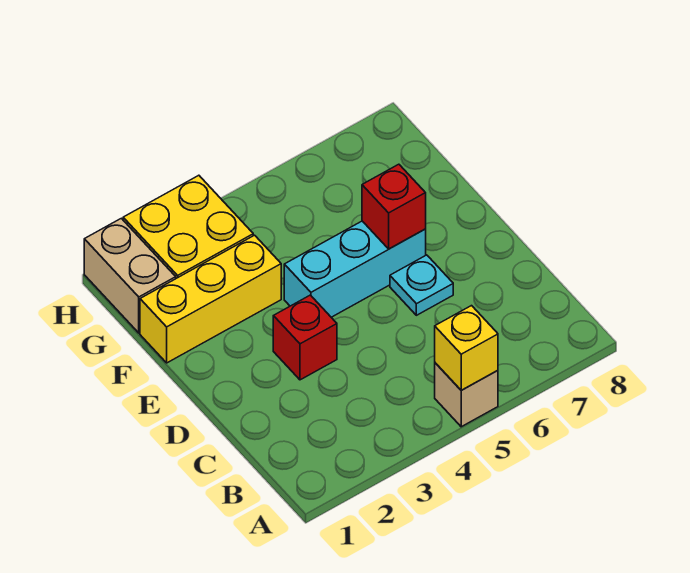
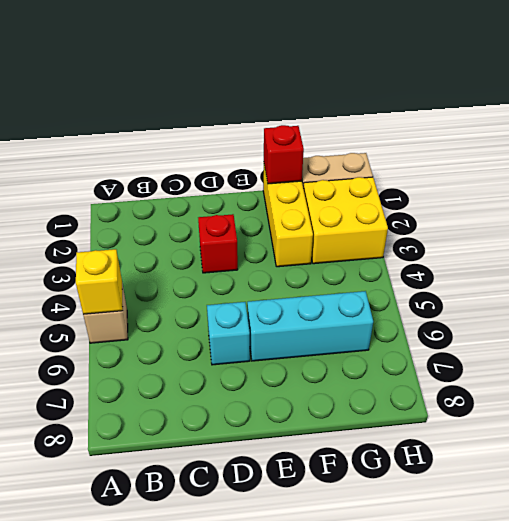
cyan plate D6 level 1 -> cyan brick D6 level 1
cyan brick E4:E6 level 1 -> cyan brick E6:G6 level 1
red brick E6 level 2 -> red brick F1 level 2

